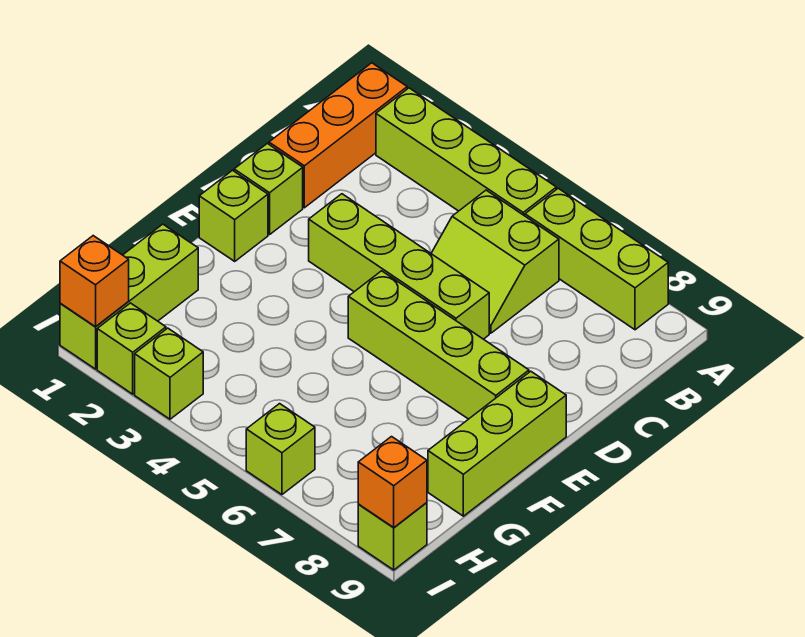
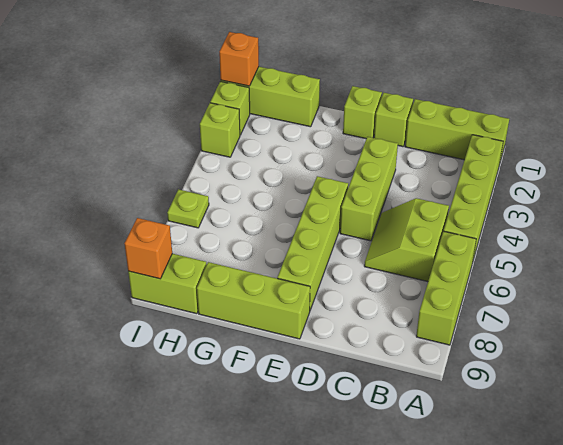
orange brick A1:C1 level 1 -> lime brick A1:C1 level 1
lime brick D3:D6 level 1 -> lime brick D3:D5 level 1
lime brick I6 level 1 -> lime plate I6 level 1
lime brick I9 level 1 -> lime brick H9:I9 level 1

